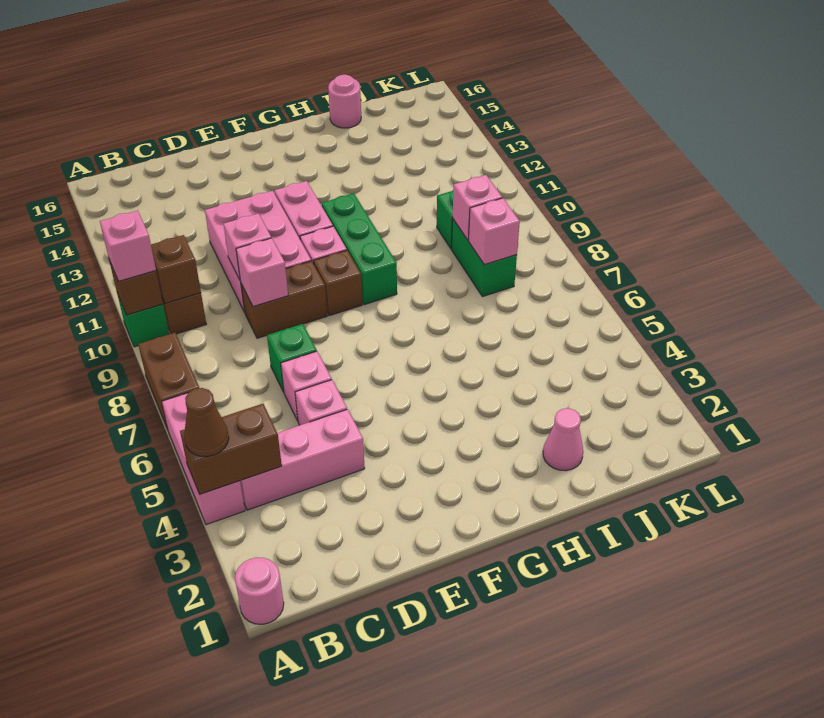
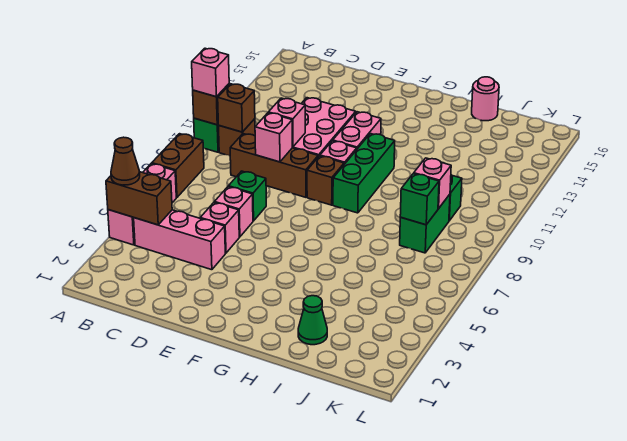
pink round brick A1 level 1 -> none
brown brick D9:E9 level 1 -> brown brick C9:E9 level 1
pink cone I2 level 1 -> green cone I2 level 1
pink brick J8 level 2 -> green brick J8 level 2

